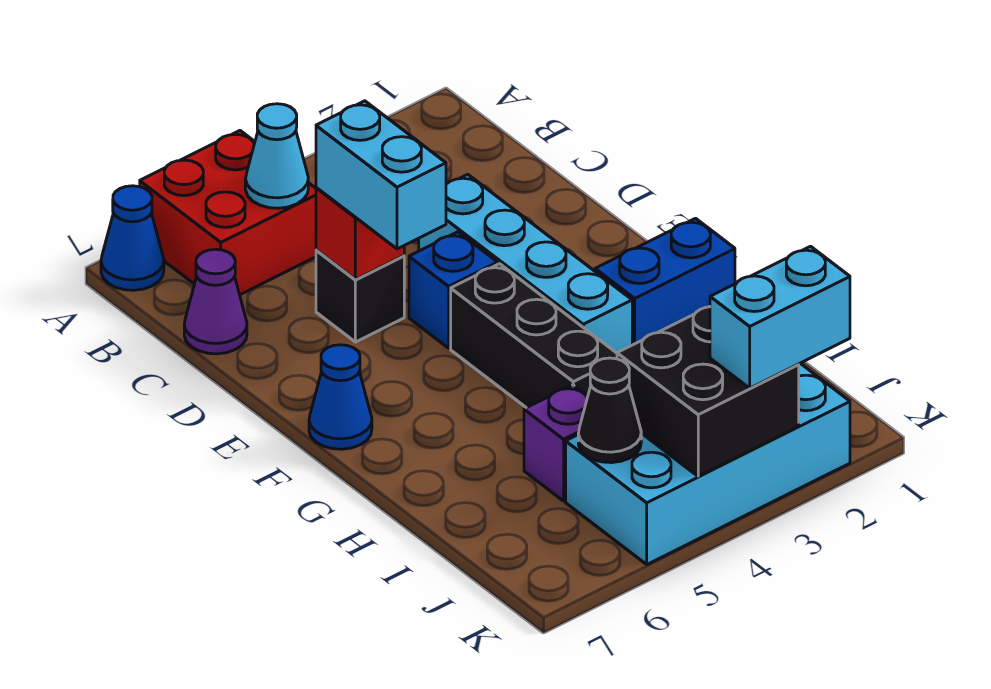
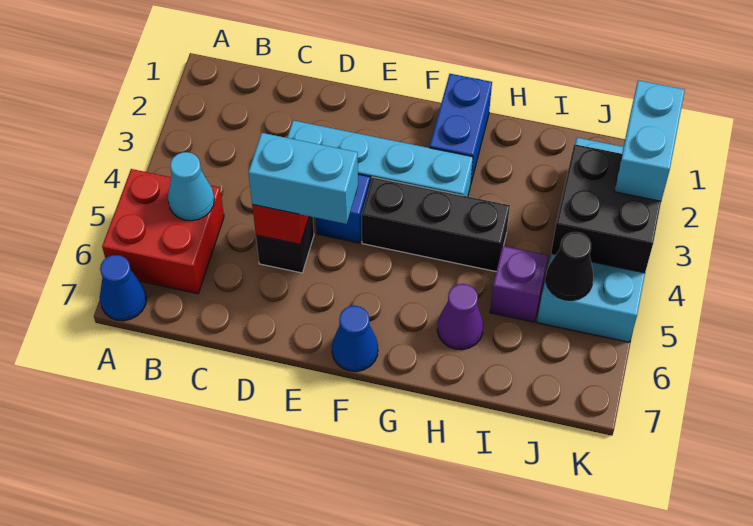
purple cone C7 level 1 -> purple cone H6 level 1

